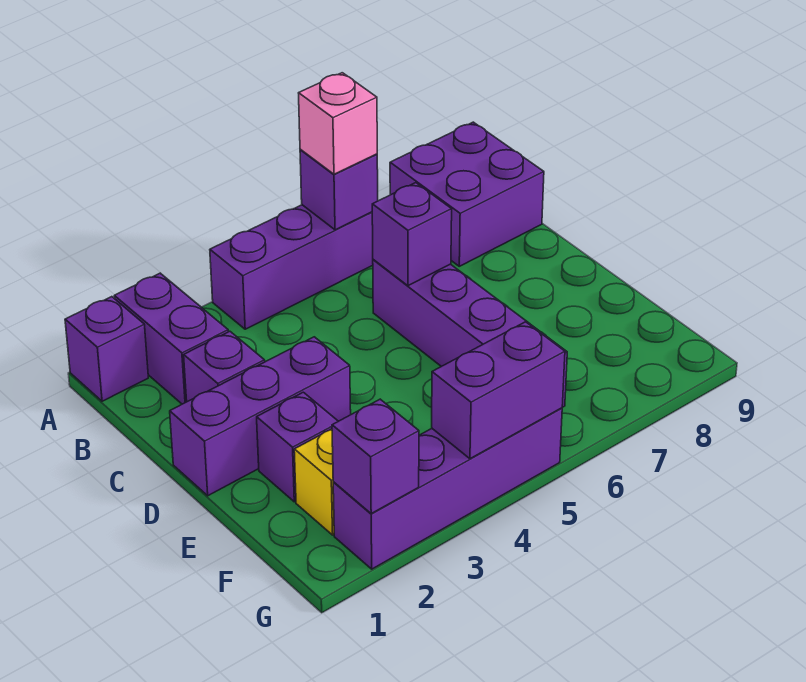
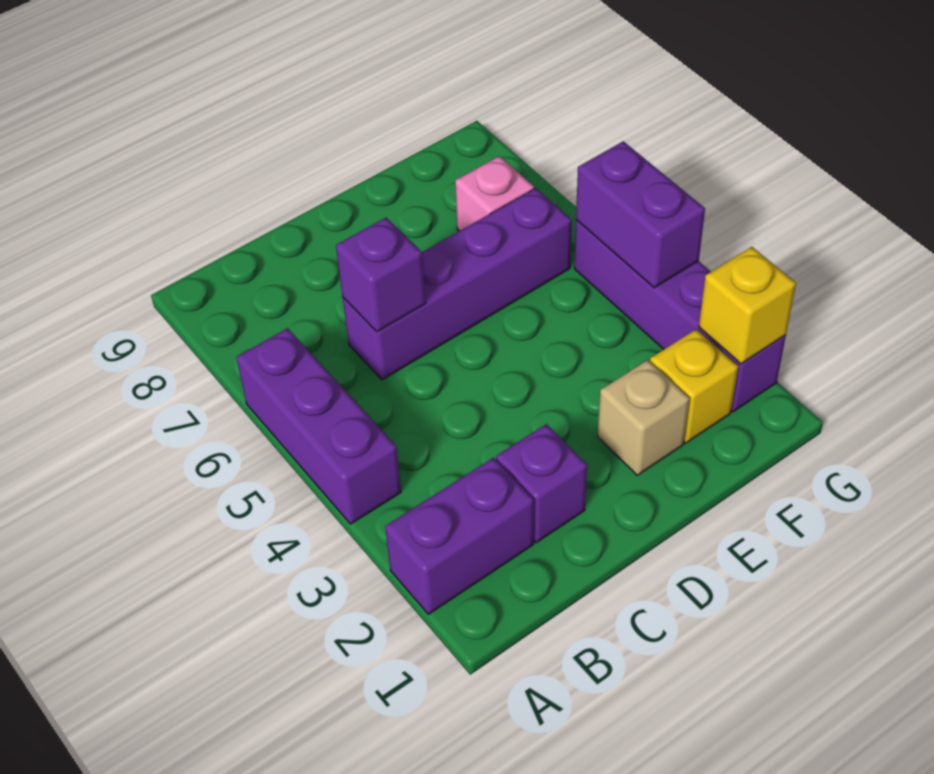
purple brick A1 level 1 -> none
purple brick A6 level 2 -> none
pink brick A6 level 3 -> pink brick F7 level 1
purple brick A8:B9 level 1 -> none
purple brick D1:D3 level 1 -> none
purple brick E2 level 1 -> tan brick E2 level 1
purple brick G2 level 2 -> yellow brick G2 level 2

